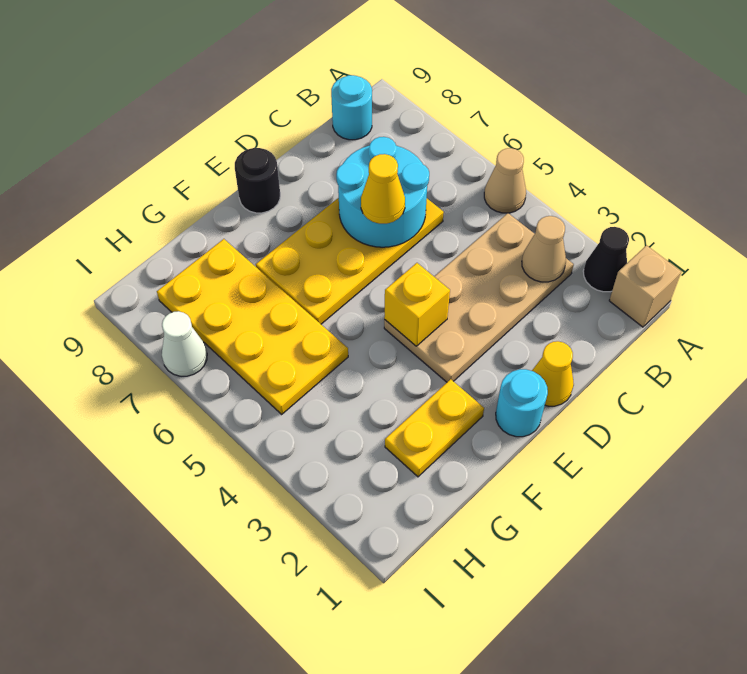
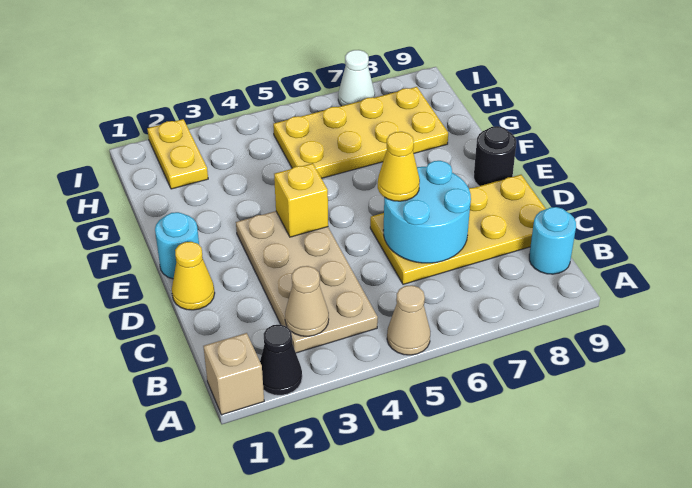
yellow plate C6:F7 level 1 -> yellow plate C6:D9 level 1
yellow plate F2:G2 level 1 -> yellow plate H2:I2 level 1

